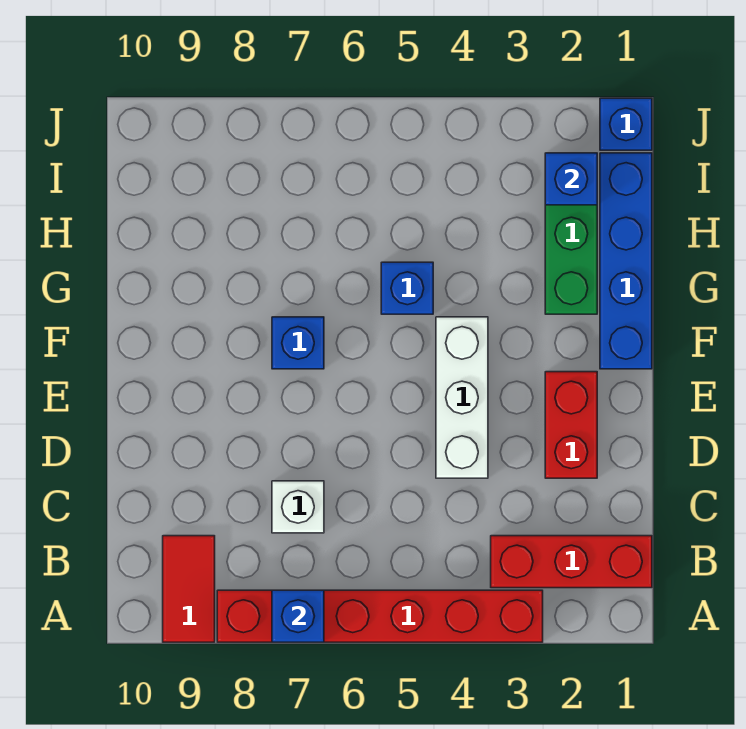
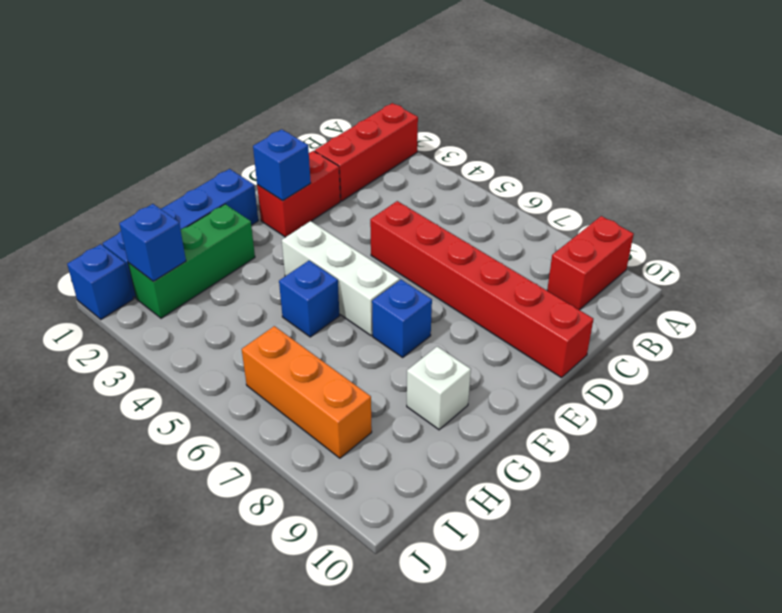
red brick A3:A8 level 1 -> red brick D5:D10 level 1
blue brick A7 level 2 -> blue brick E2 level 2
red tile A9:B9 level 1 -> red brick A9:B9 level 1
red brick B1:B3 level 1 -> red brick A2:C2 level 1
white brick C7 level 1 -> white brick G9 level 1
white brick D4:F4 level 1 -> white brick F4:F6 level 1
none -> orange brick I6:I8 level 1

